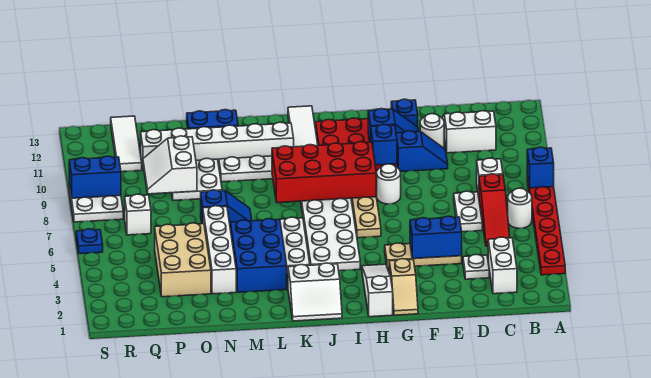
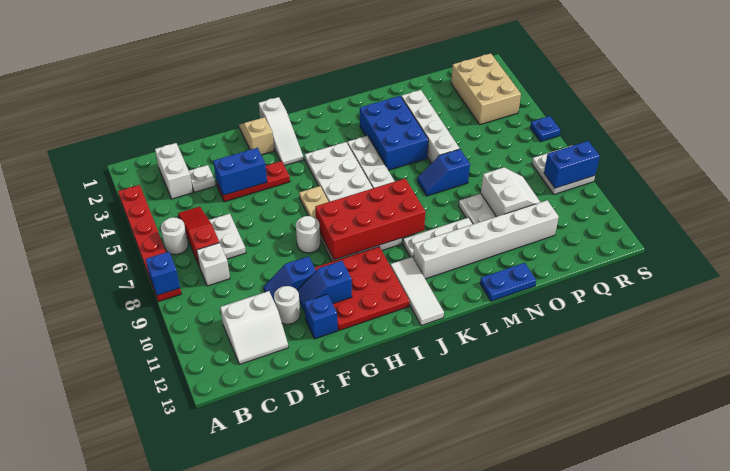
tan plate E4:G4 level 1 -> red plate E4:G4 level 1
blue brick G10 level 2 -> none
white slope J1:K2 level 1 top 2 -> none
tan brick O3:P5 level 1 -> tan brick Q2:R4 level 1
white brick Q7 level 1 -> none
white tile Q11:Q13 level 1 -> none

